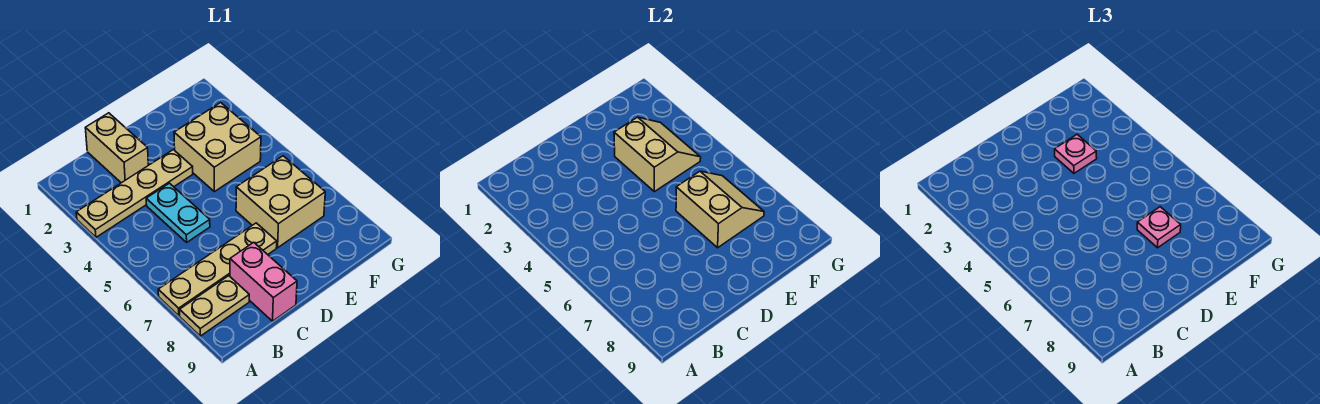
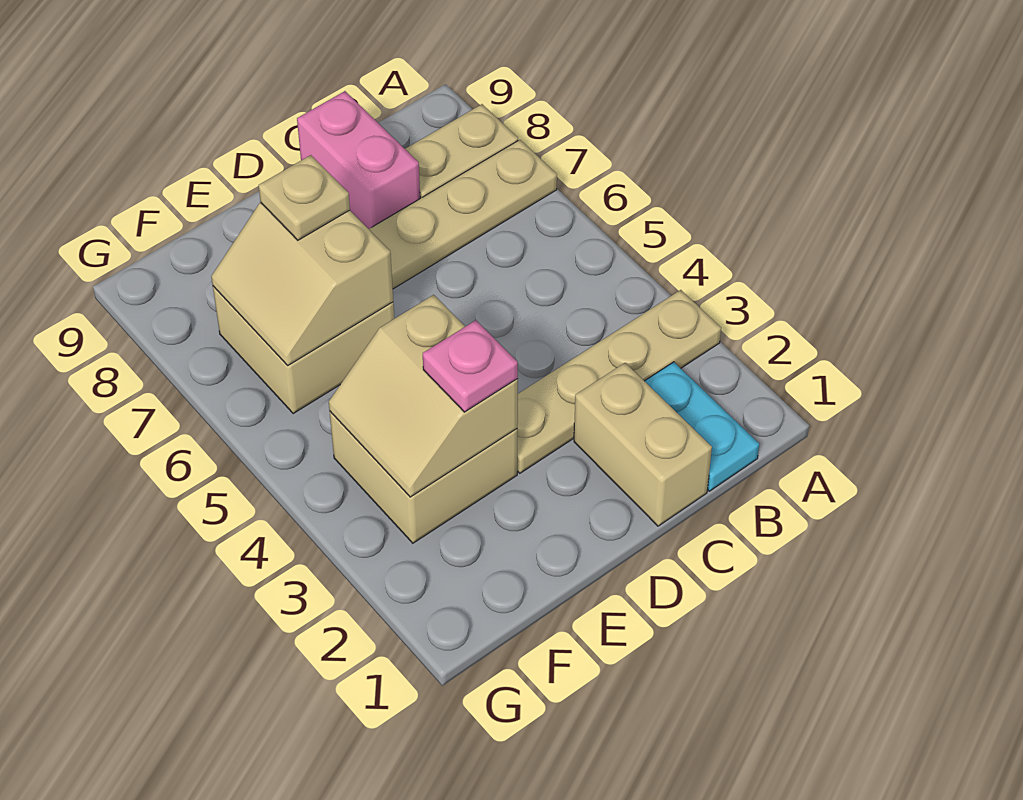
cyan plate C4:C5 level 1 -> cyan plate B1:B2 level 1
pink plate E7 level 3 -> tan plate E7 level 3

